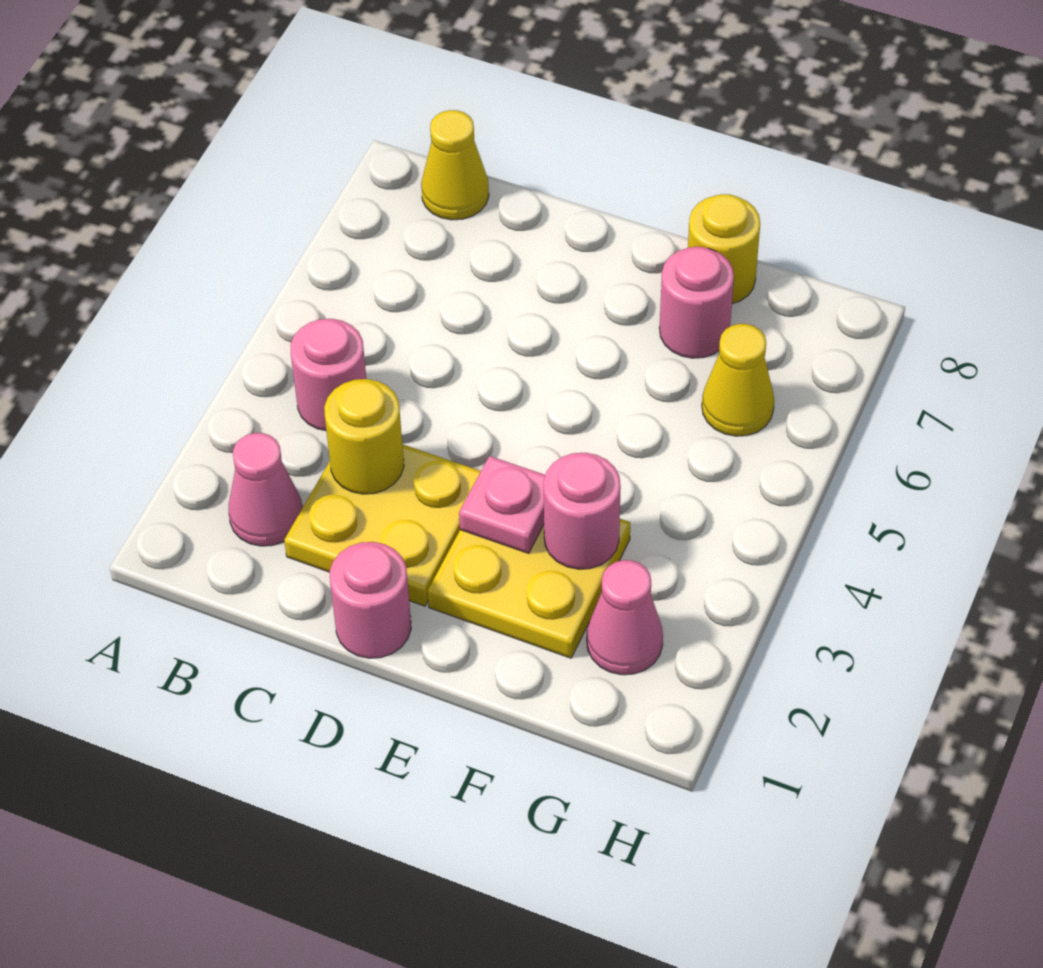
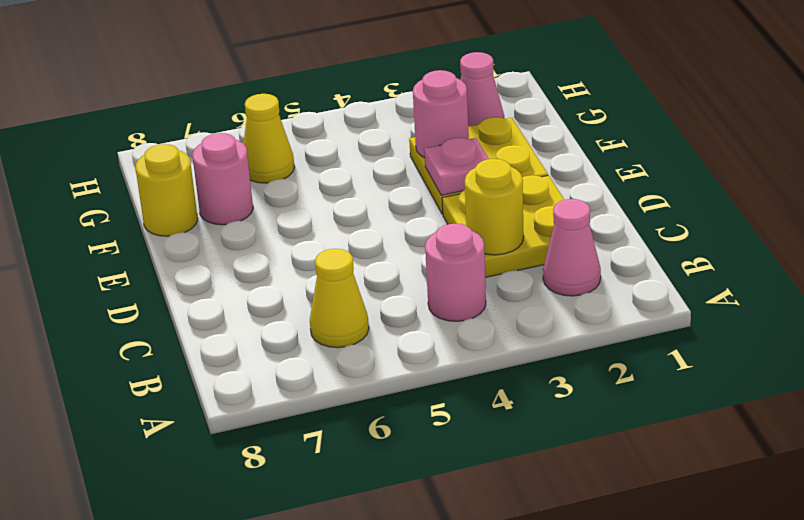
yellow cone B8 level 1 -> yellow cone B6 level 1
pink round brick D1 level 1 -> none

